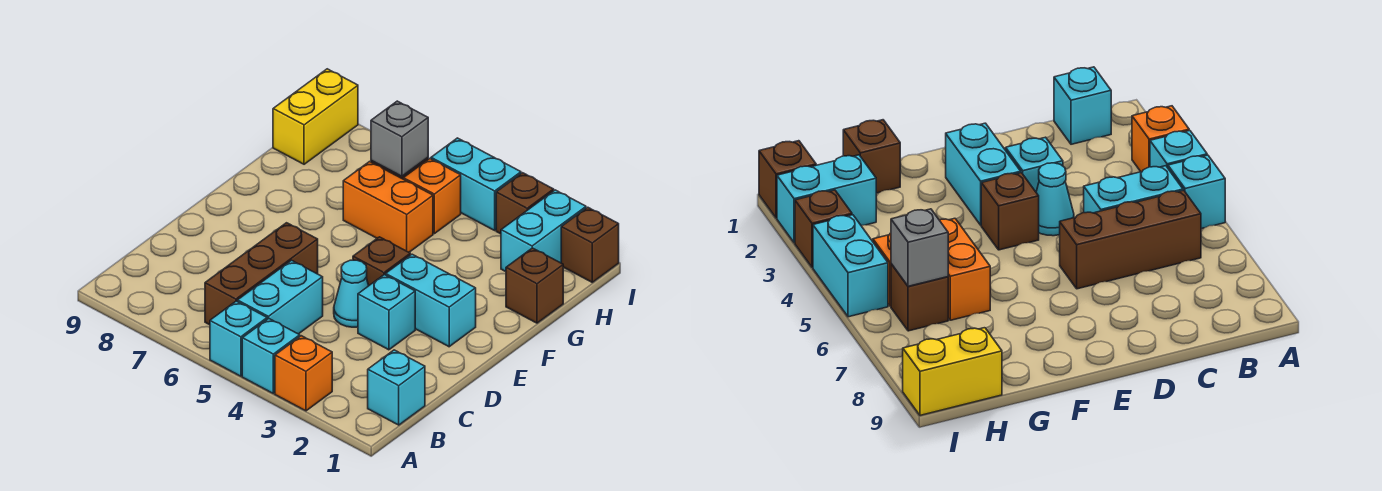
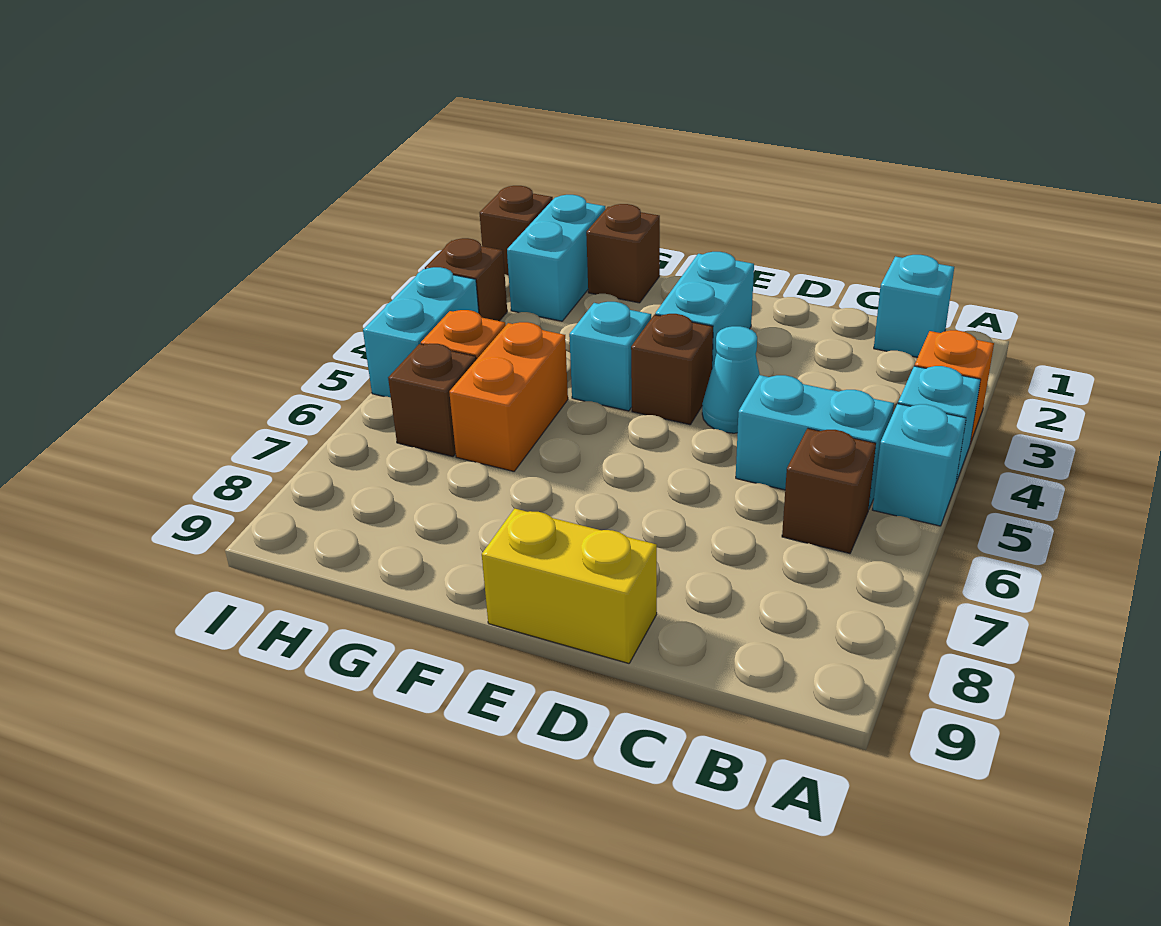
brown brick B6:D6 level 1 -> brown brick B6 level 1
cyan brick D3 level 1 -> cyan brick F4 level 1
cyan brick H2:I2 level 1 -> cyan brick H1:H2 level 1
grey brick H6 level 2 -> none
yellow brick H9:I9 level 1 -> yellow brick D9:E9 level 1

